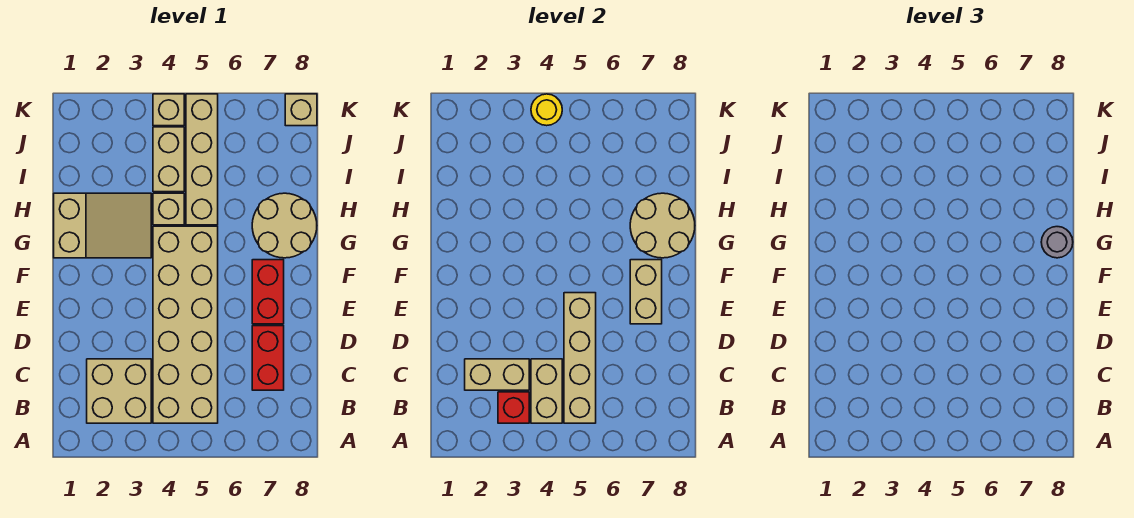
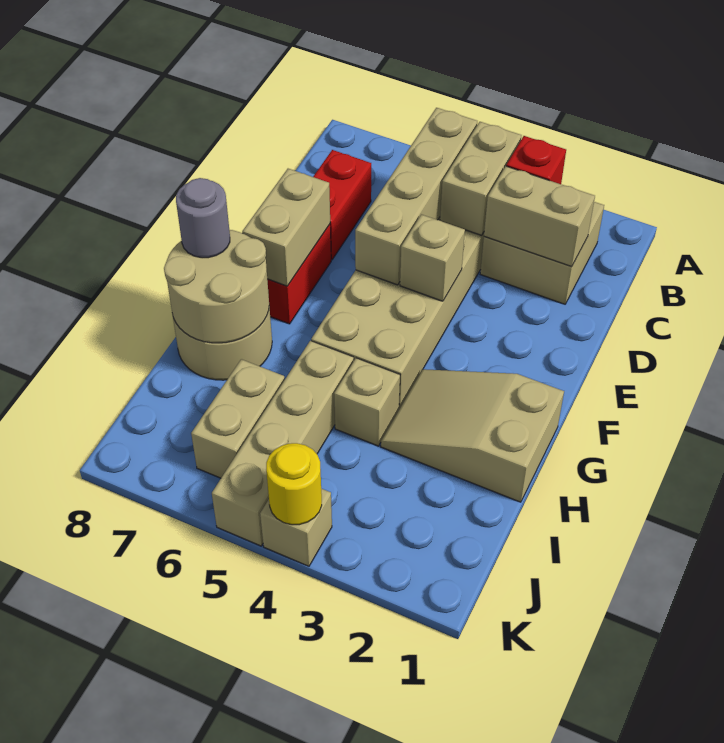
tan brick I4:J4 level 1 -> tan brick I6:J6 level 1
tan brick K8 level 1 -> tan brick E4 level 2

